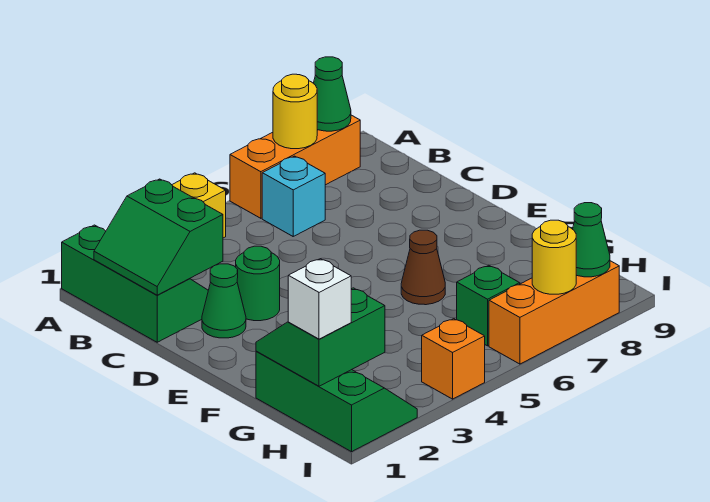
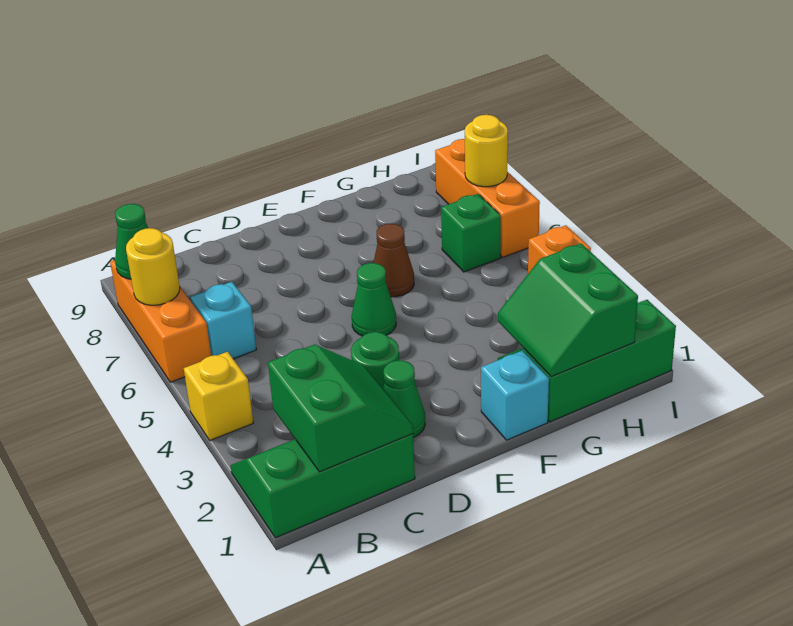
green slope B1:C2 level 2 top 2 -> green slope B1:C2 level 2 top B
none -> cyan brick F1 level 1
white brick H1 level 3 -> none
green cone I8 level 2 -> green cone E5 level 1

